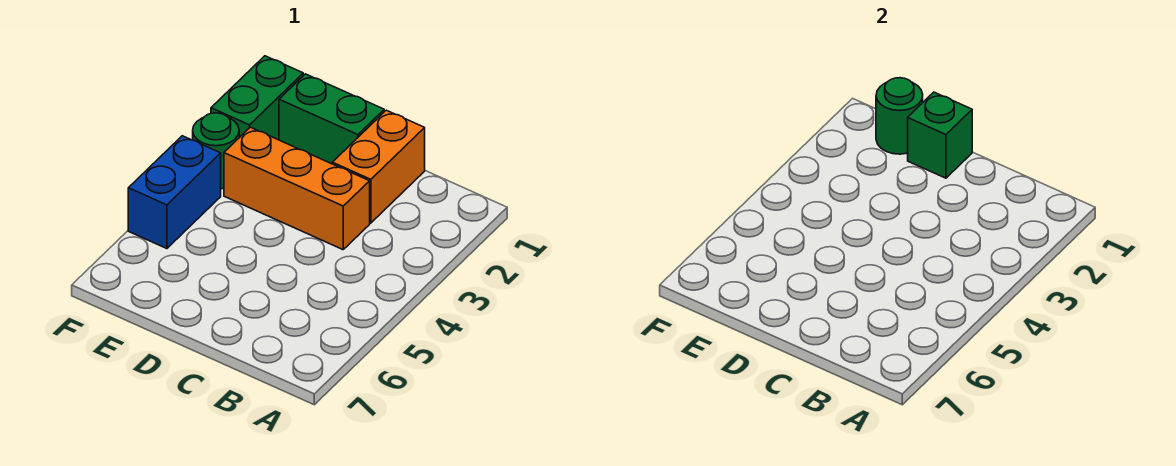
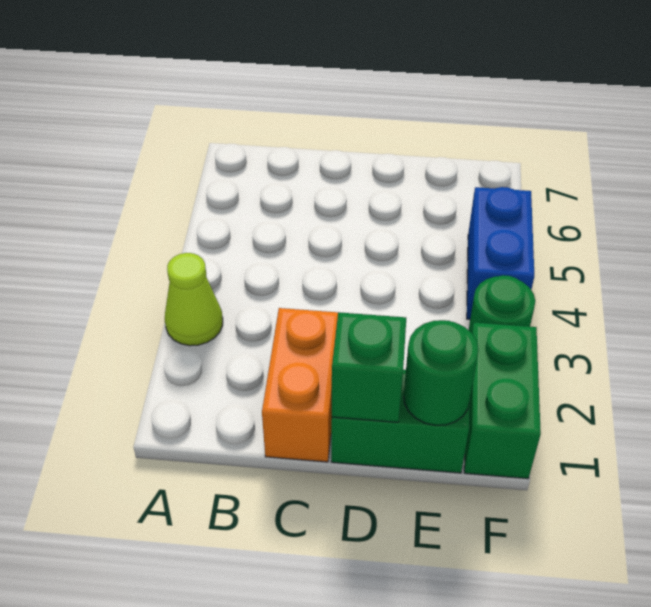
none -> lime cone A3 level 1
orange brick C3:E3 level 1 -> none

